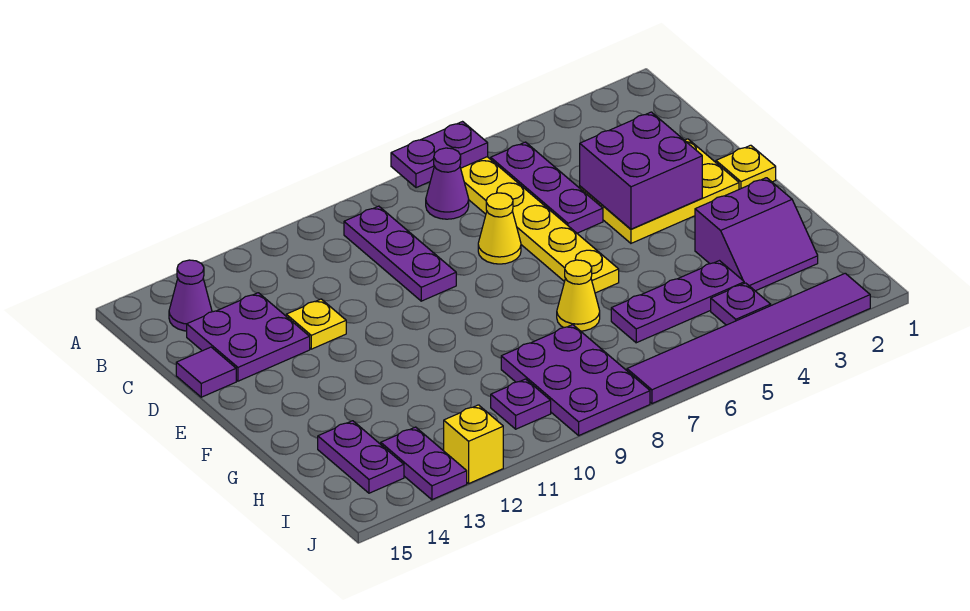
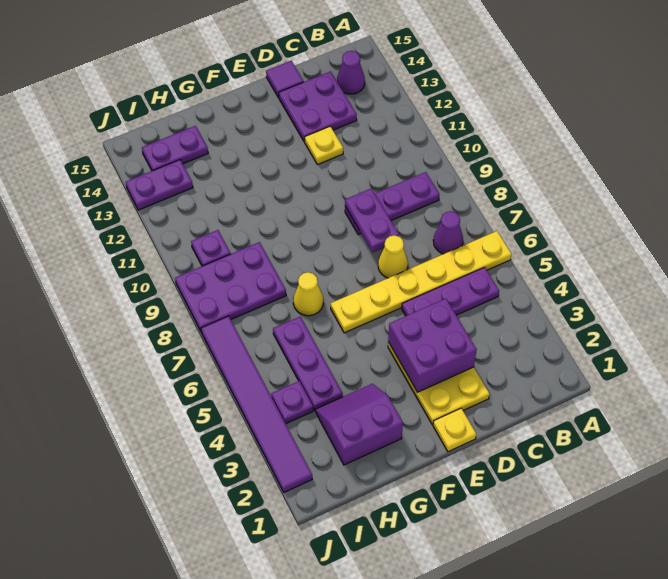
purple plate A6:A7 level 2 -> purple plate D8:D9 level 2
purple slope G2:H3 level 1 top G -> purple slope G2:H3 level 1 top 2
yellow brick J12 level 1 -> none

